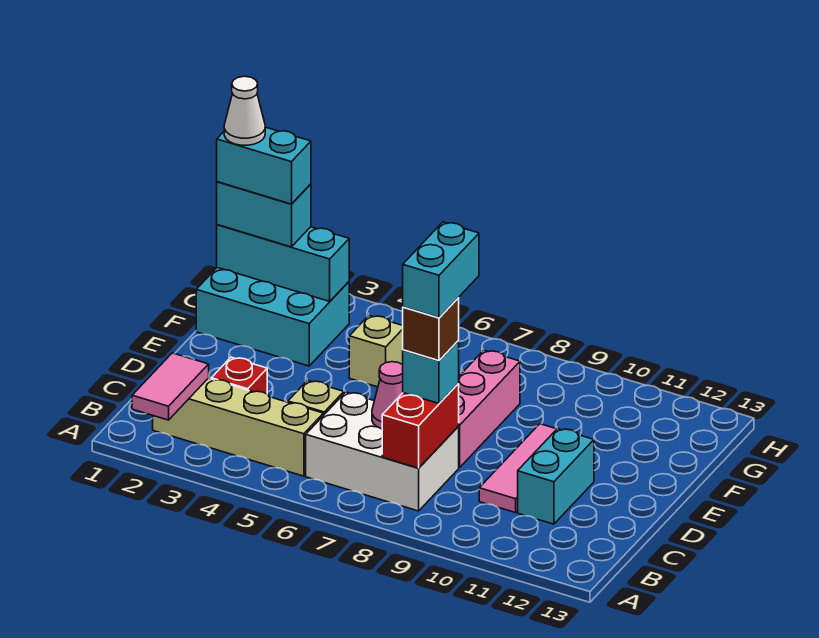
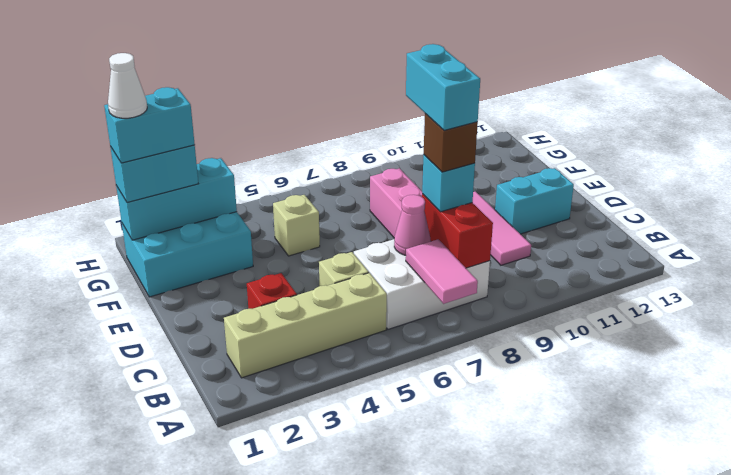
pink tile A2:B2 level 2 -> pink tile A7:B7 level 2
cyan brick C11:D11 level 1 -> cyan brick D11:D12 level 1

